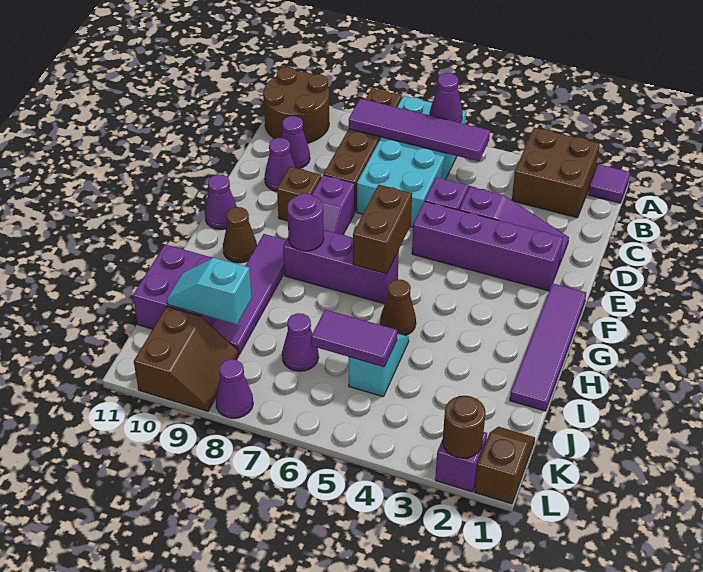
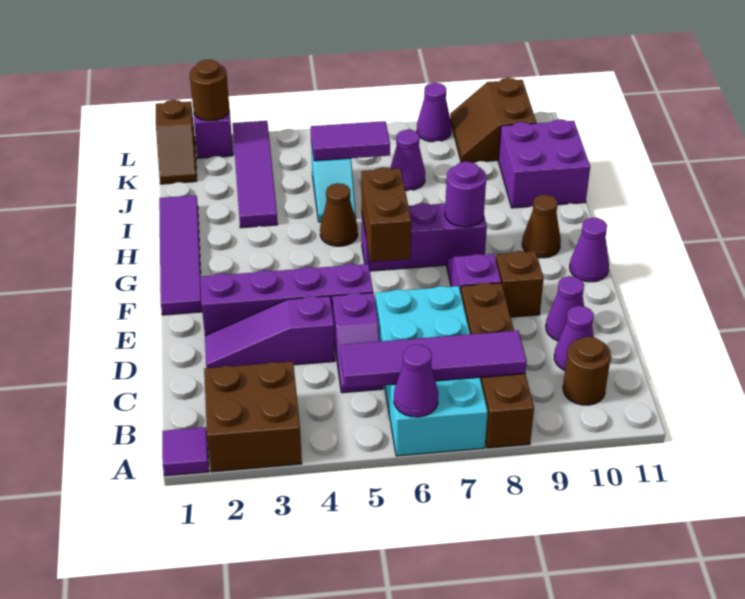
brown round brick A10:B11 level 1 -> brown round brick B10 level 1
purple tile G9:J9 level 1 -> purple tile I3:L3 level 1
cyan slope J9:J10 level 2 top 9 -> none

